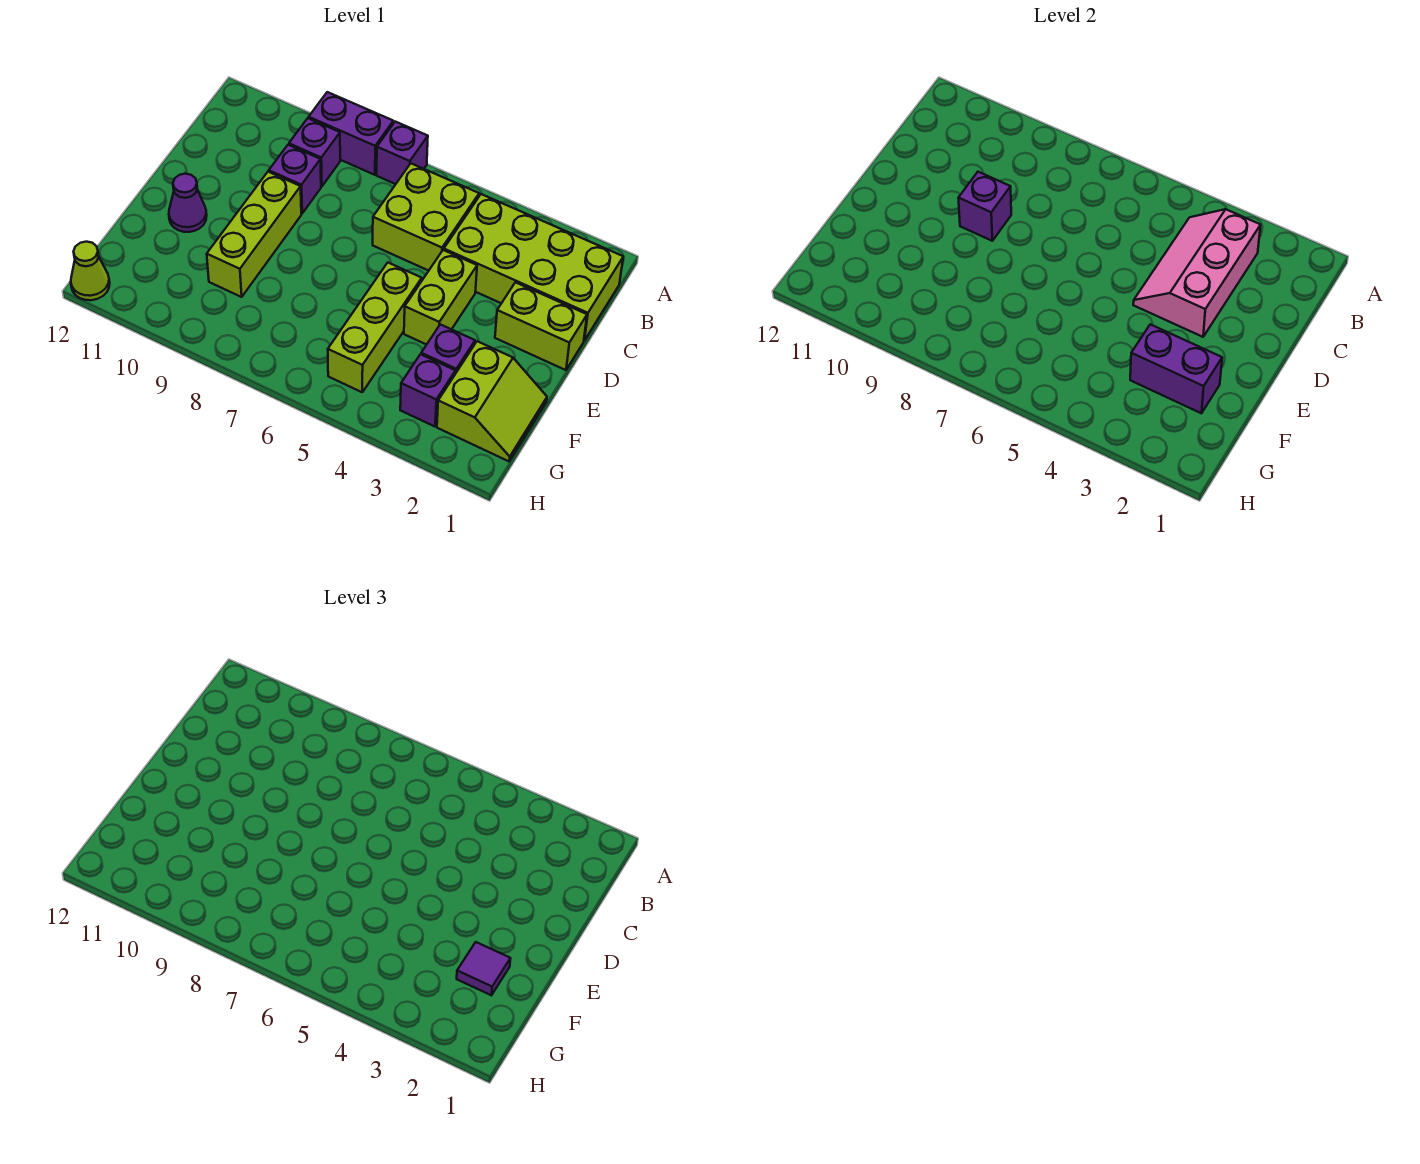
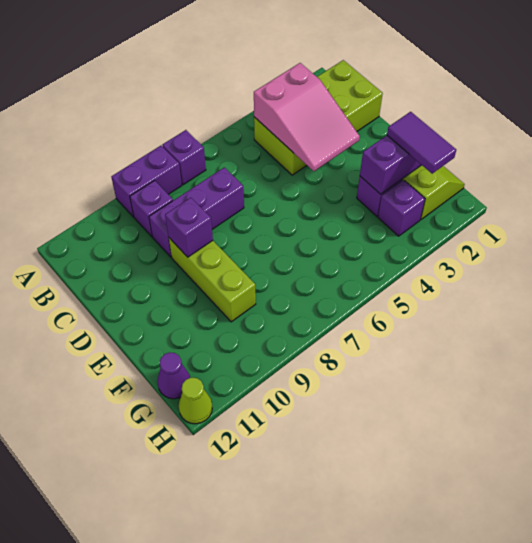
pink slope B3:D4 level 2 top 3 -> pink slope B3:D4 level 2 top B
lime brick B5:C6 level 1 -> none
purple brick C9 level 1 -> purple brick C7:C9 level 1
lime brick D1:D2 level 1 -> none
lime brick D4:E4 level 1 -> none
lime brick E5:G5 level 1 -> none
purple cone E11 level 1 -> purple cone G12 level 1
purple tile F2 level 3 -> purple tile F2:G2 level 3

